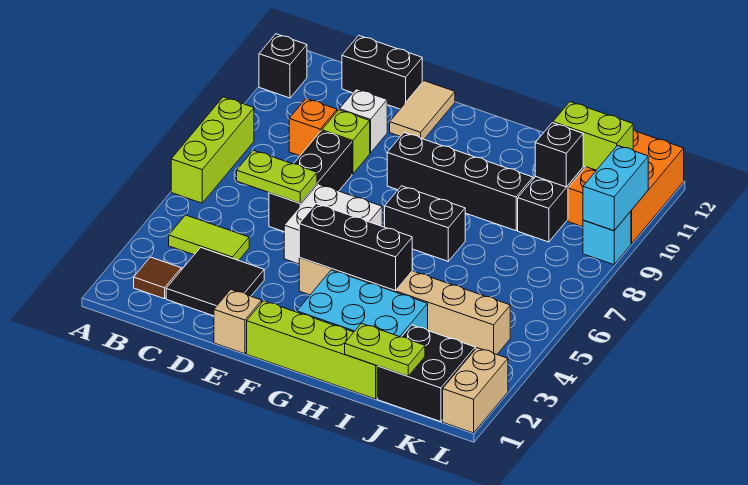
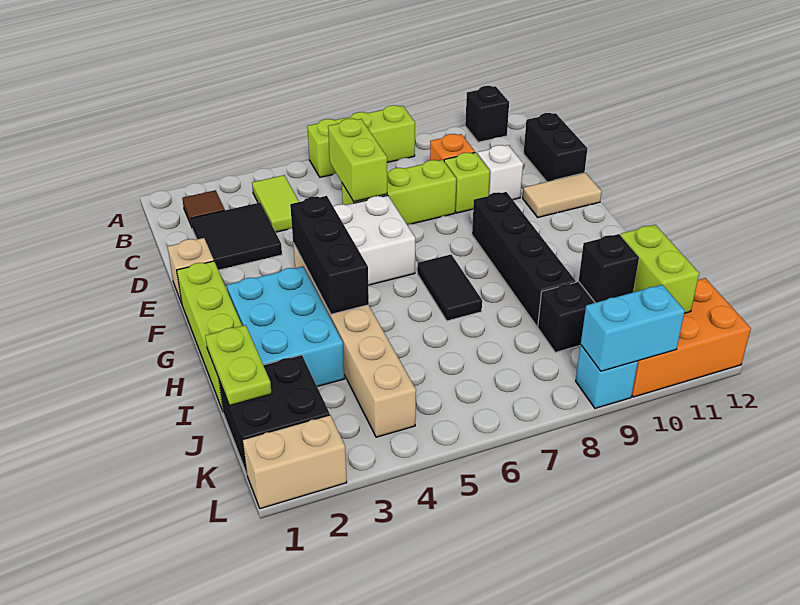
lime plate C6:D6 level 2 -> lime brick C6:D6 level 2
black brick D6:D8 level 1 -> lime brick D6:D8 level 1
black brick G7:H7 level 1 -> black tile G7:H7 level 1

